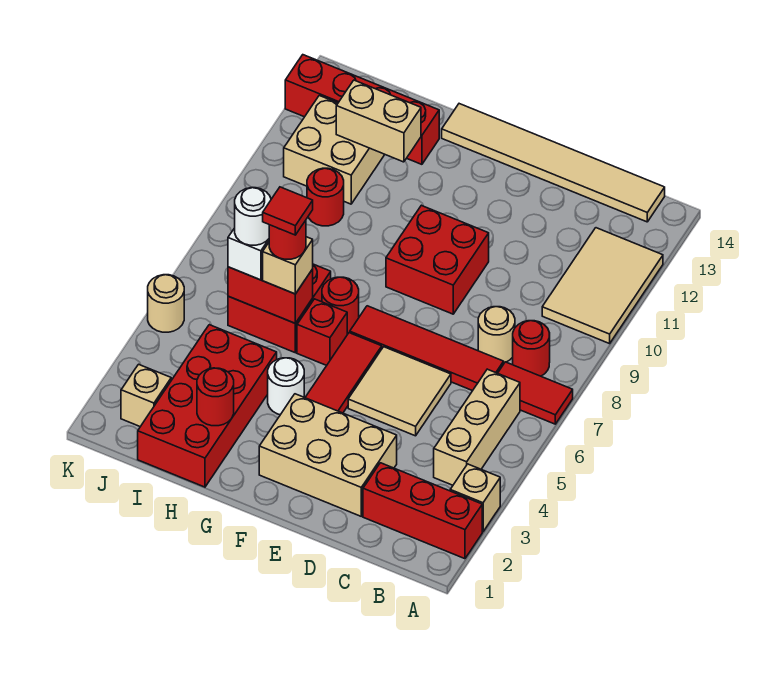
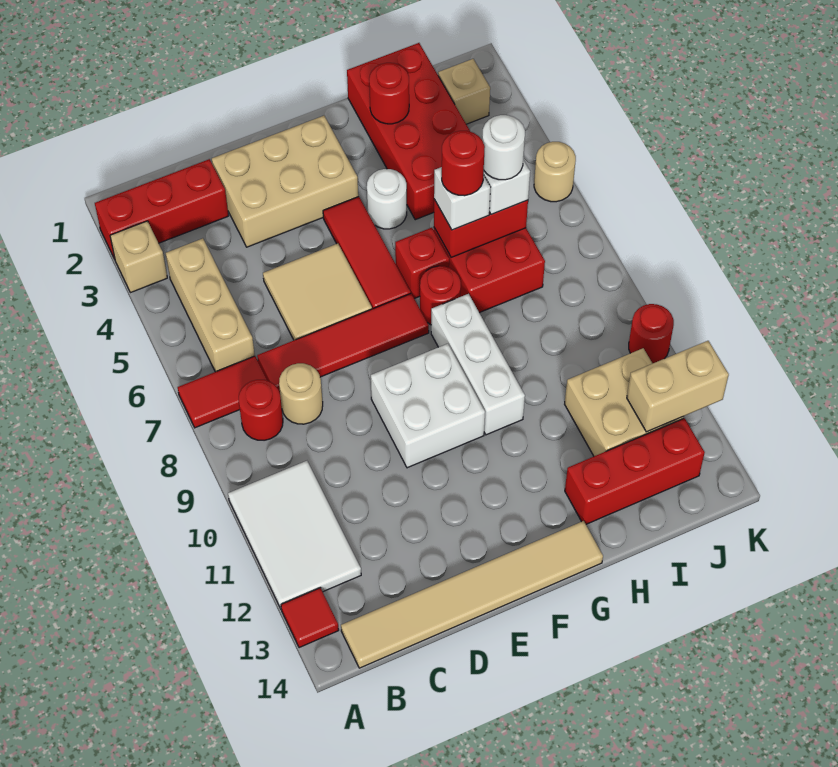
tan tile A10:B12 level 1 -> white tile A10:B12 level 1
red brick E9:F10 level 1 -> white brick E9:F10 level 1
none -> white brick G8:G10 level 1
tan brick H6 level 3 -> white brick H6 level 3
red tile H6 level 5 -> red tile A13 level 1
tan brick H12:I12 level 2 -> tan brick J12:K12 level 2
red brick H13:K13 level 1 -> red brick H13:J13 level 1
red round brick I10 level 1 -> red round brick K10 level 1

